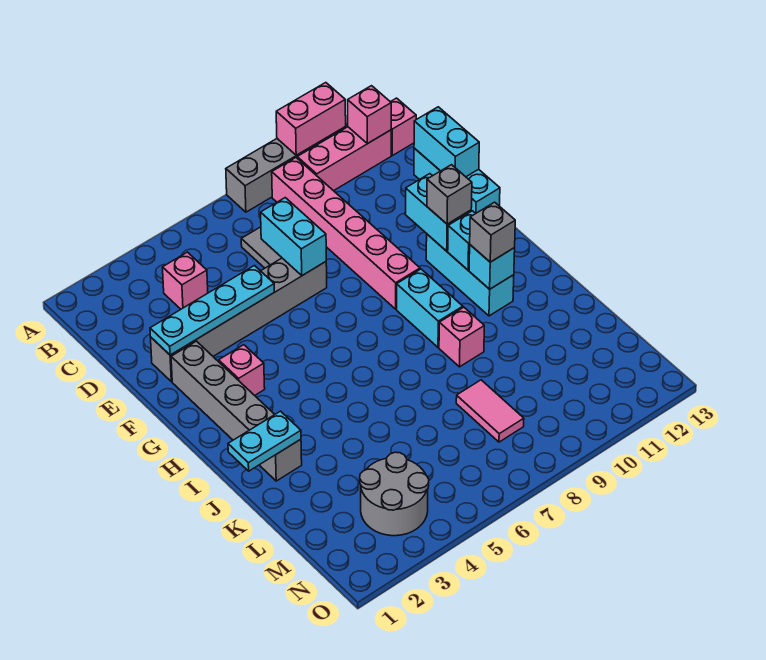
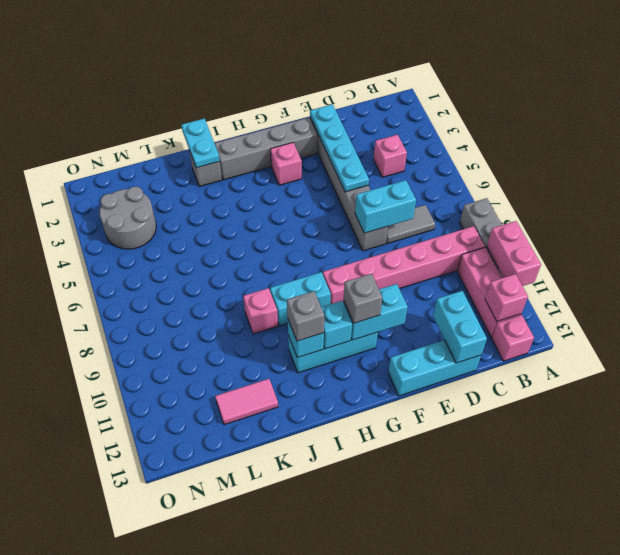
cyan brick D13:E13 level 2 -> cyan brick D12:D13 level 2
pink tile L8:M8 level 1 -> pink tile K12:L12 level 1

